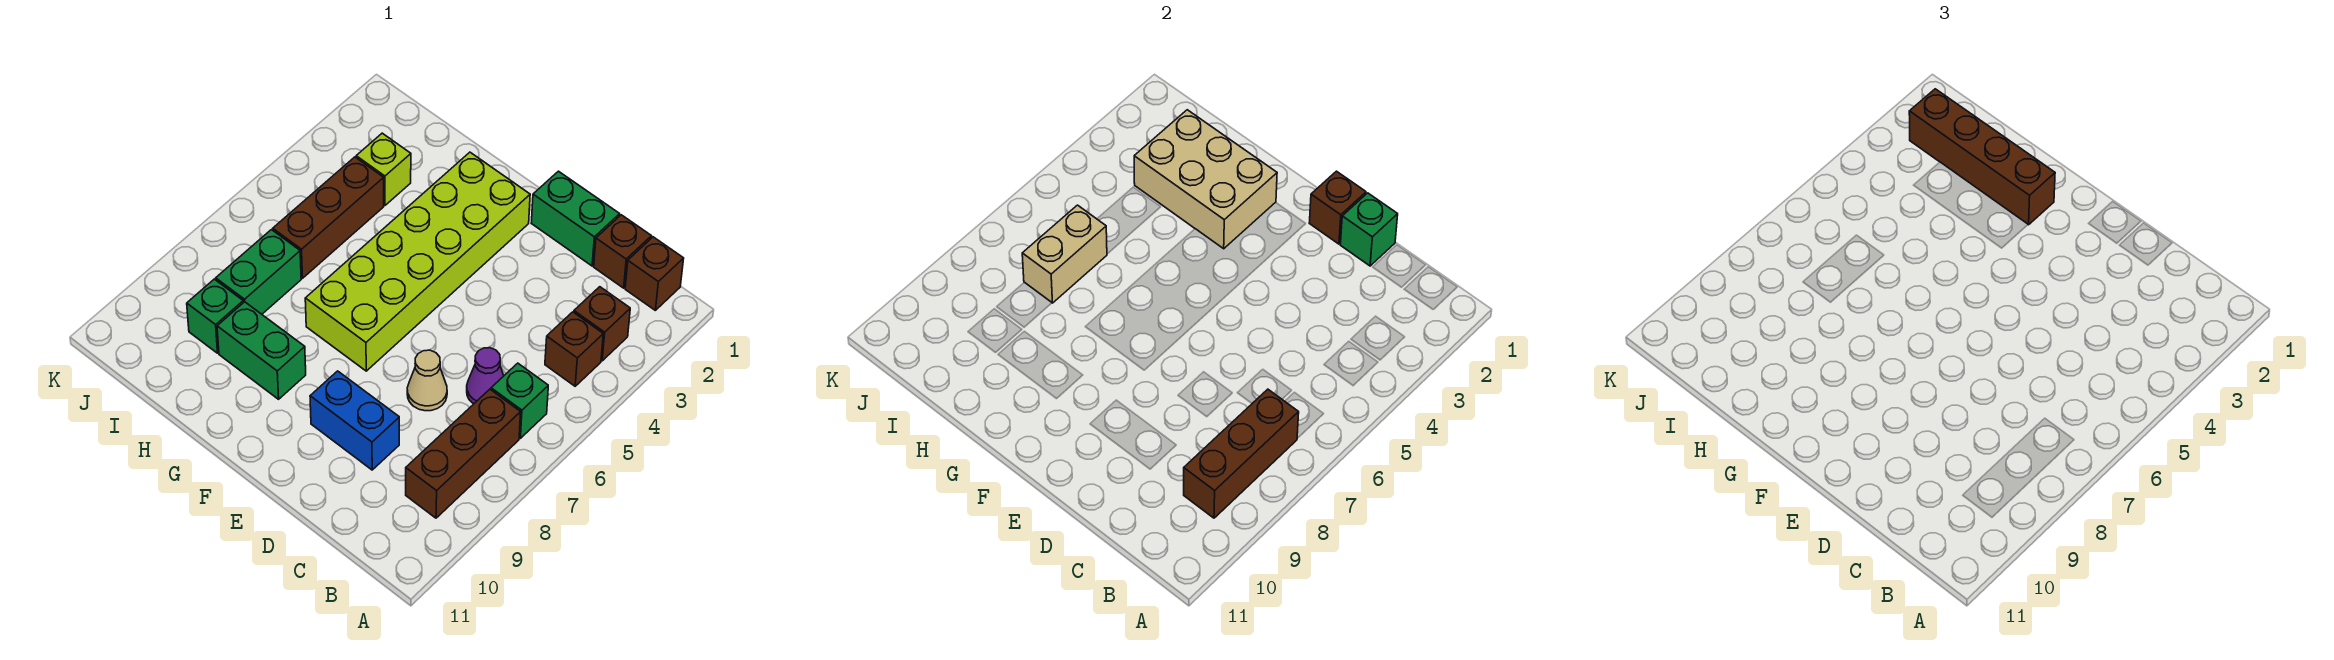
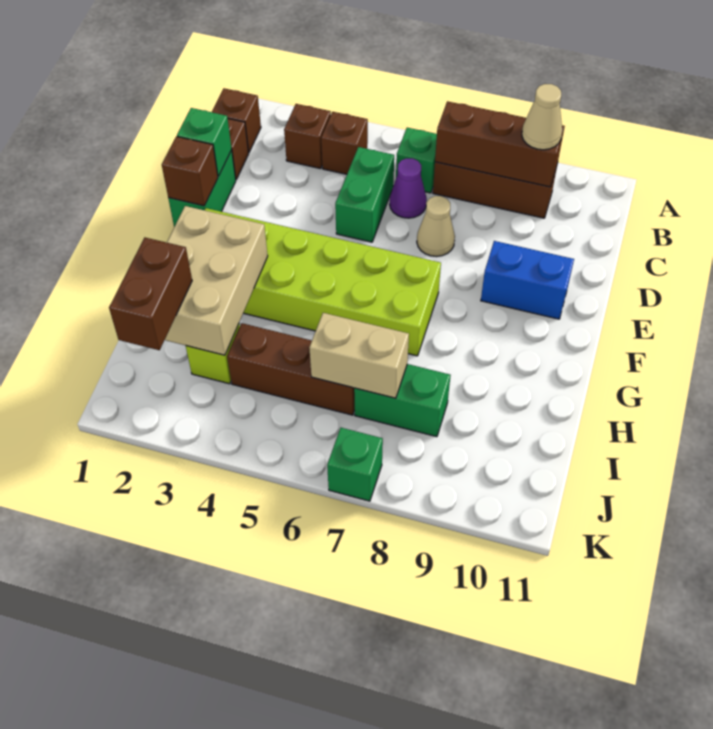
none -> tan cone B9 level 3
blue brick D9:E9 level 1 -> blue brick E9:E10 level 1
brown brick G2:J2 level 3 -> brown brick I2:J2 level 3
green brick G9:H9 level 1 -> green brick C5:D5 level 1
green brick I9 level 1 -> green brick K7 level 1

